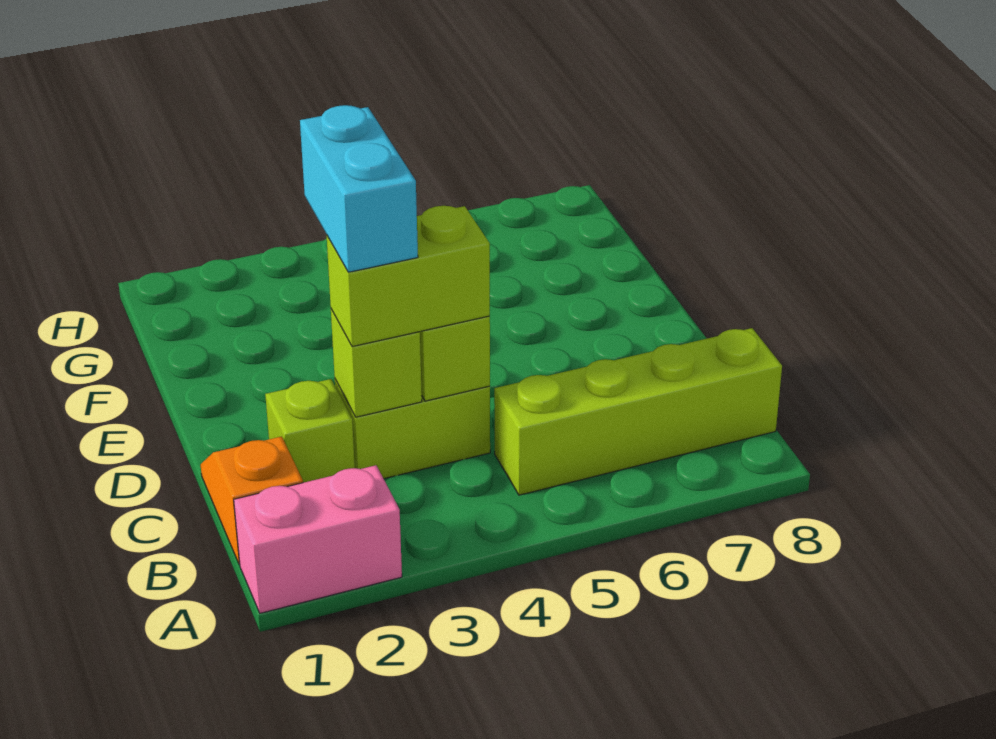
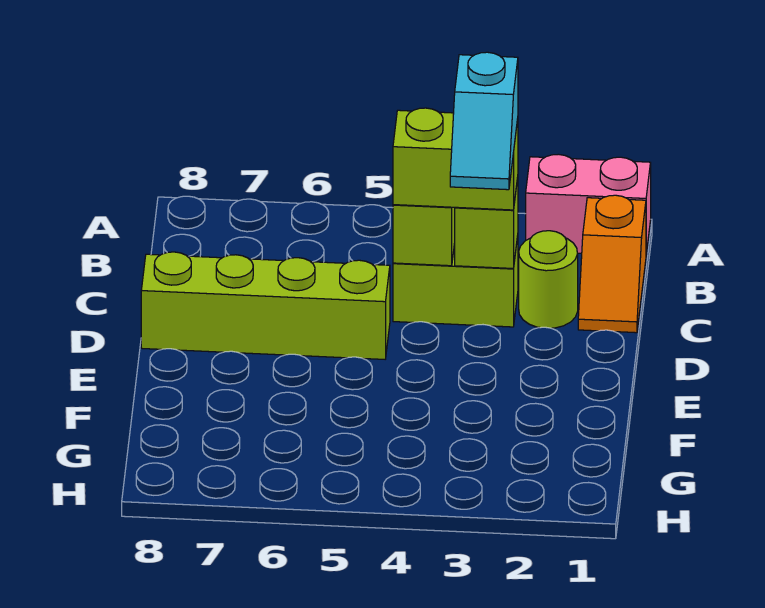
lime brick B5:B8 level 1 -> lime brick D5:D8 level 1
lime brick C2 level 1 -> lime round brick C2 level 1
cyan brick C3:D3 level 4 -> cyan slope C3:D3 level 4 top C

